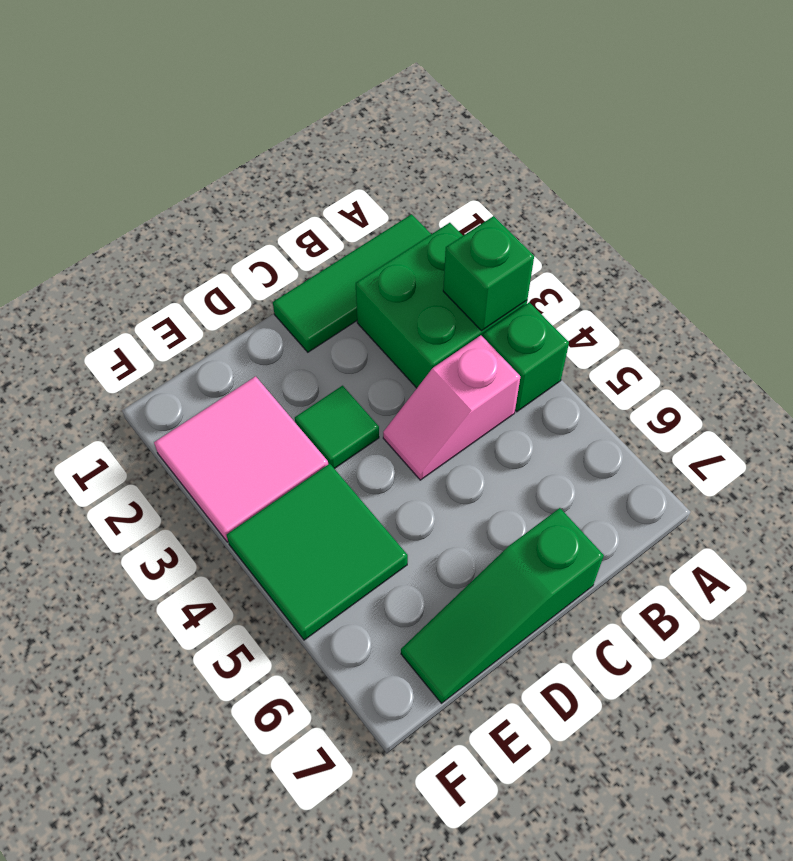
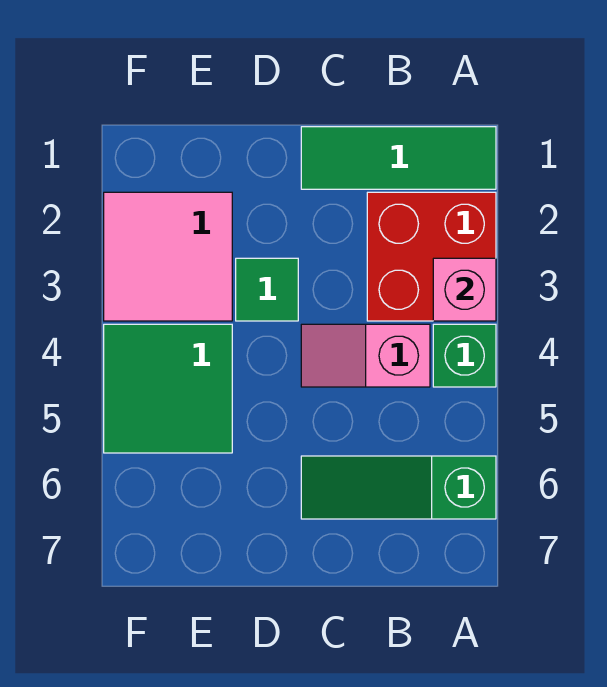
green brick A2:B3 level 1 -> red brick A2:B3 level 1
green brick A3 level 2 -> pink brick A3 level 2
green slope C7:E7 level 1 top C -> green slope A6:C6 level 1 top A

